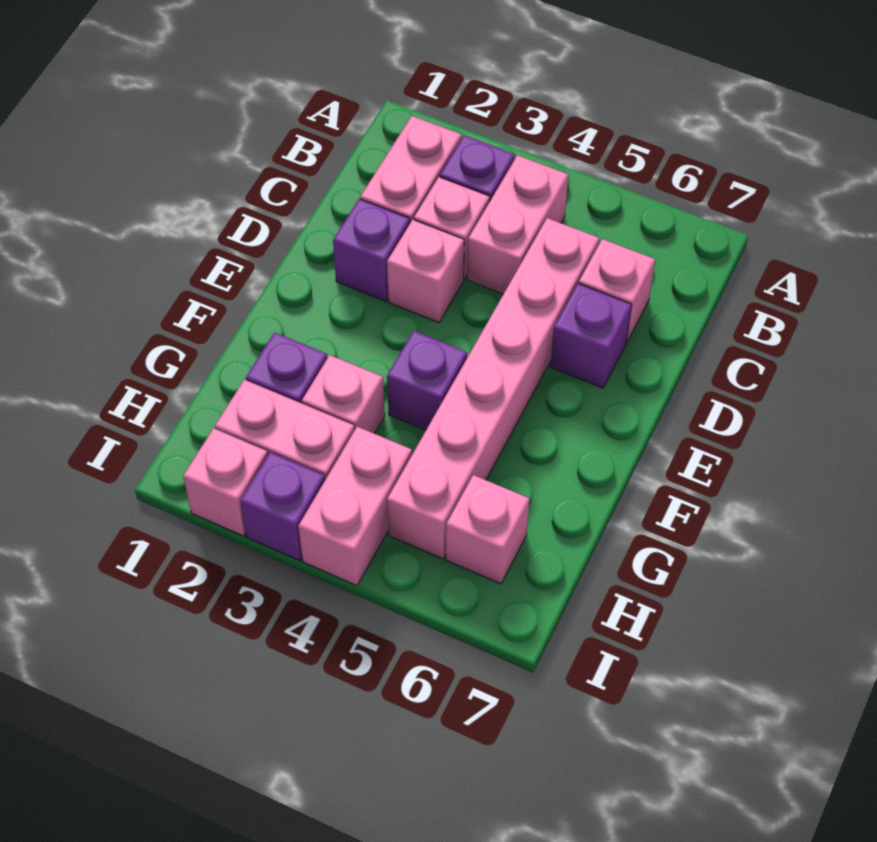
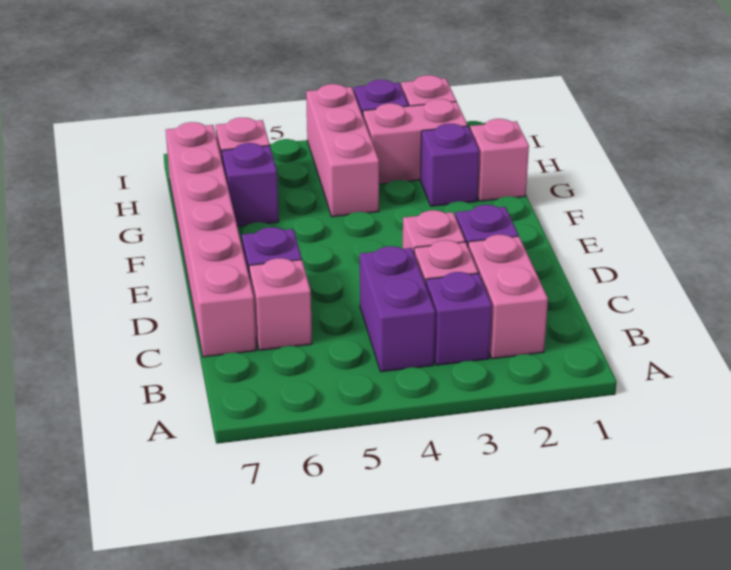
pink brick B4:C4 level 1 -> purple brick B4:C4 level 1
pink brick C5:H5 level 1 -> pink brick C7:H7 level 1
purple brick F4 level 1 -> purple brick G6 level 1
pink brick G3 level 1 -> pink brick G1 level 1
pink brick H4:I4 level 1 -> pink brick G4:I4 level 1

